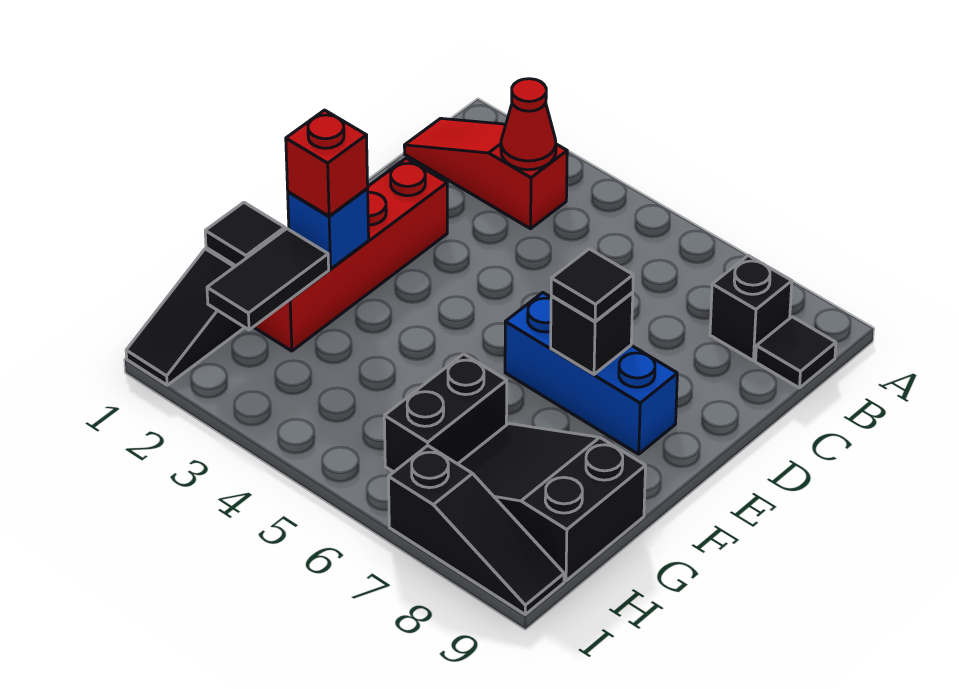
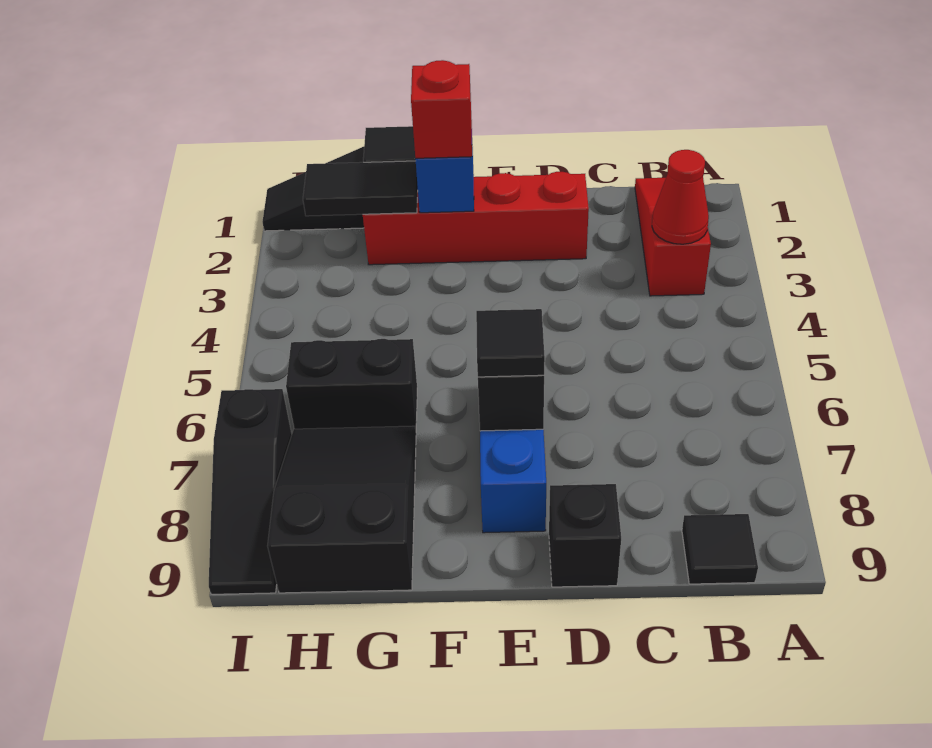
black brick B8 level 1 -> black brick D9 level 1

